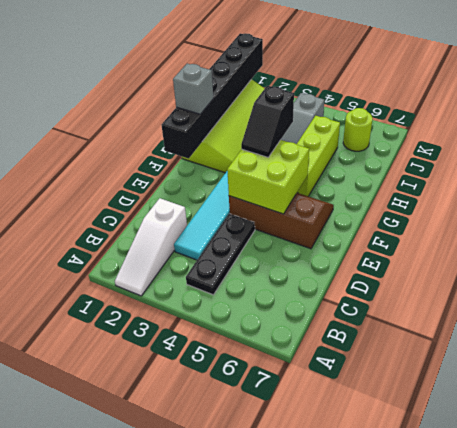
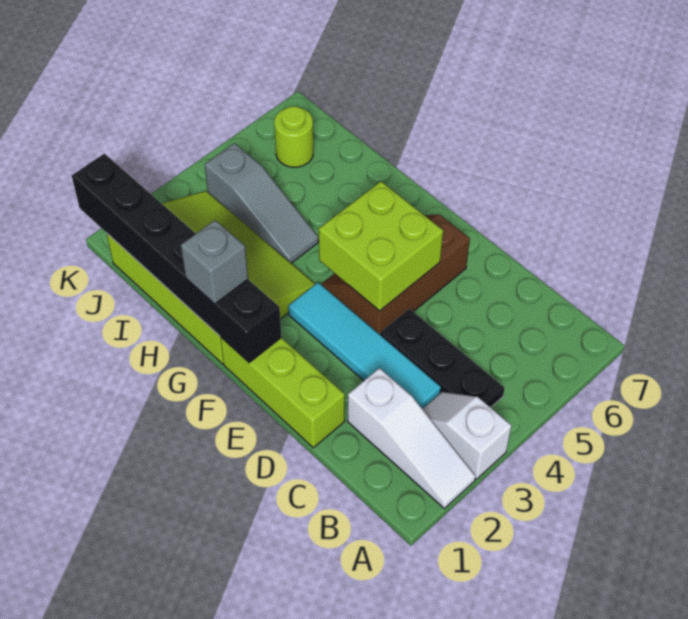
none -> white slope A3:B3 level 1 top A
black slope F4:G4 level 3 top G -> none
lime brick G5:I5 level 1 -> lime brick D1:F1 level 1

